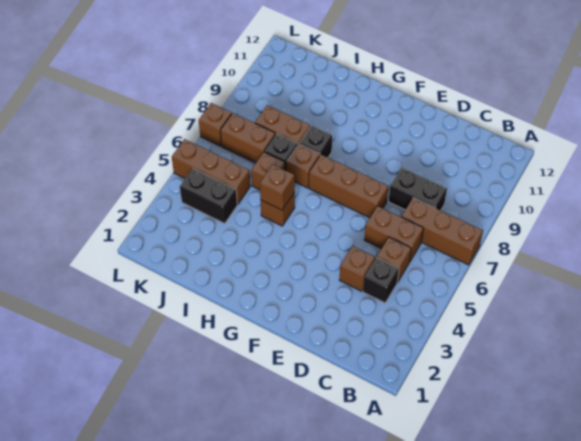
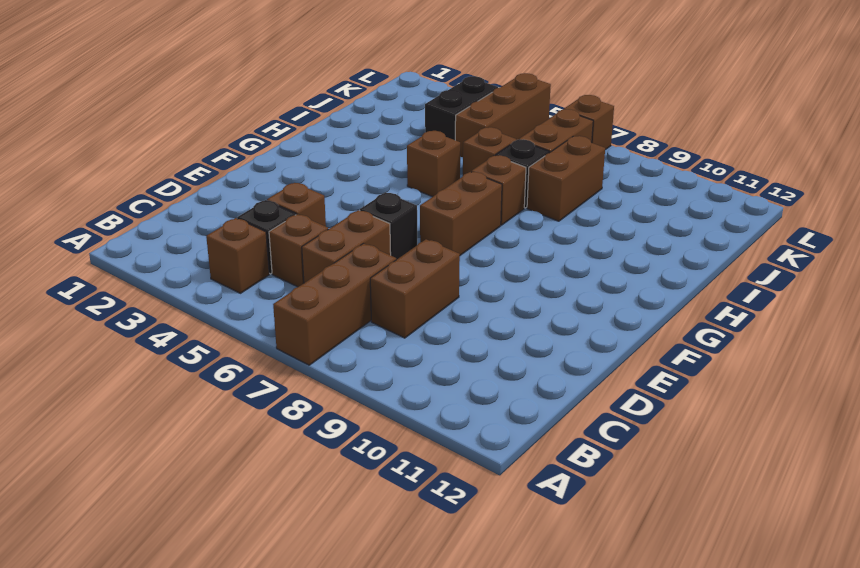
black brick C8:D8 level 1 -> brown brick C8:D8 level 1
brown brick E7:G7 level 1 -> brown brick F7:G7 level 1
brown brick H5 level 2 -> brown brick B4 level 1
black brick H8 level 1 -> black brick E6 level 1

